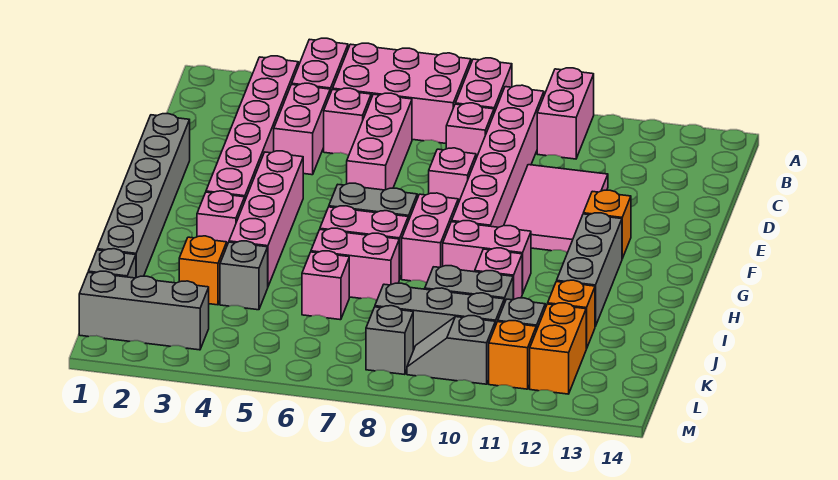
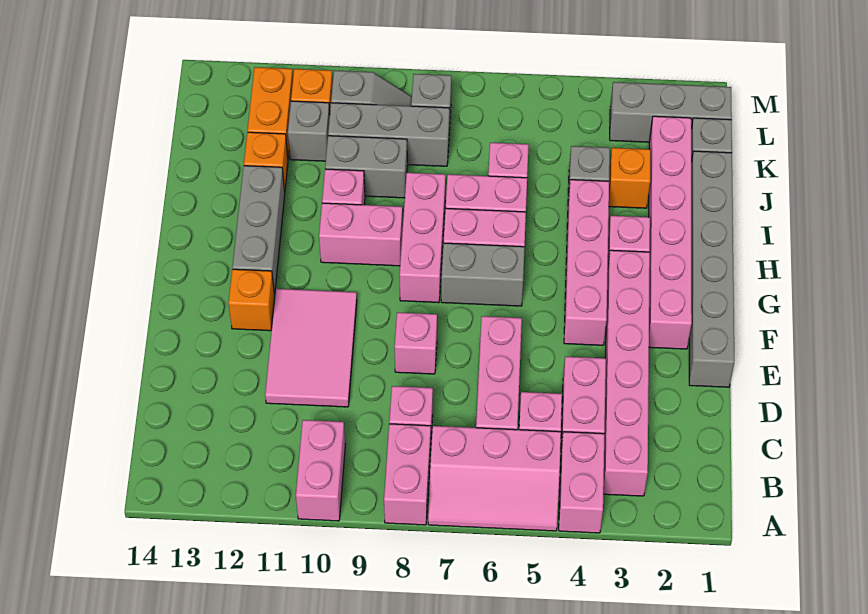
pink brick A5:B7 level 1 -> pink slope A5:B7 level 1 top B
pink brick B9:G9 level 1 -> pink brick F2:K2 level 1
pink brick G8:H8 level 1 -> pink brick G8:I8 level 1

